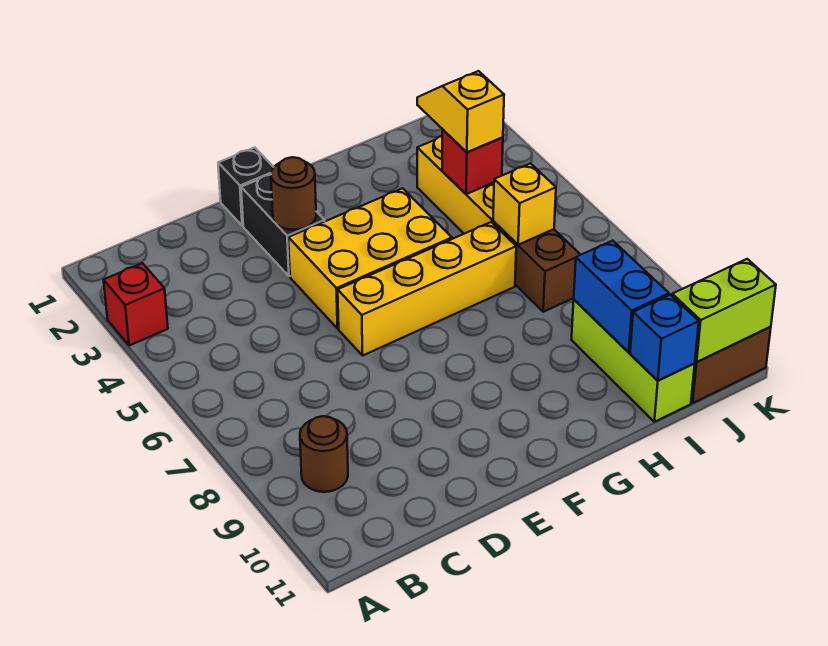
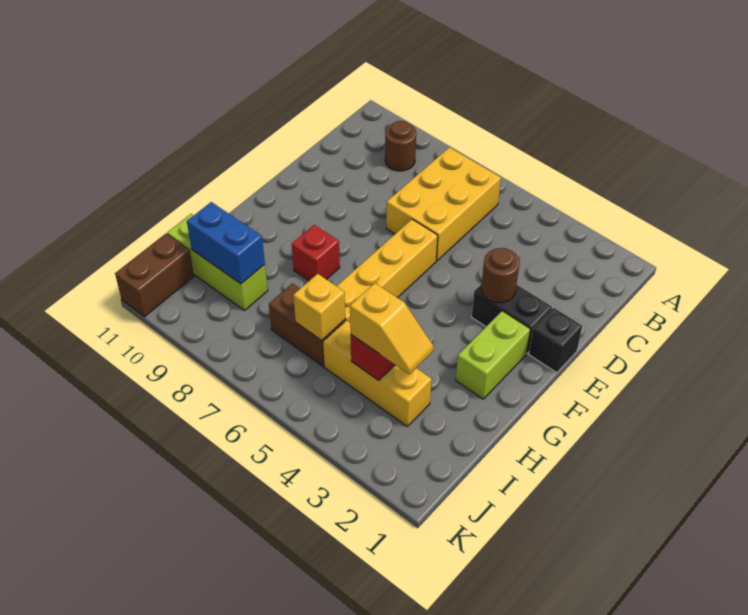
red brick A3 level 1 -> red brick G8 level 1
yellow brick E4:G5 level 1 -> yellow brick B6:D7 level 1
blue brick I11 level 2 -> none
lime brick J11:K11 level 2 -> lime brick F2:G2 level 1

